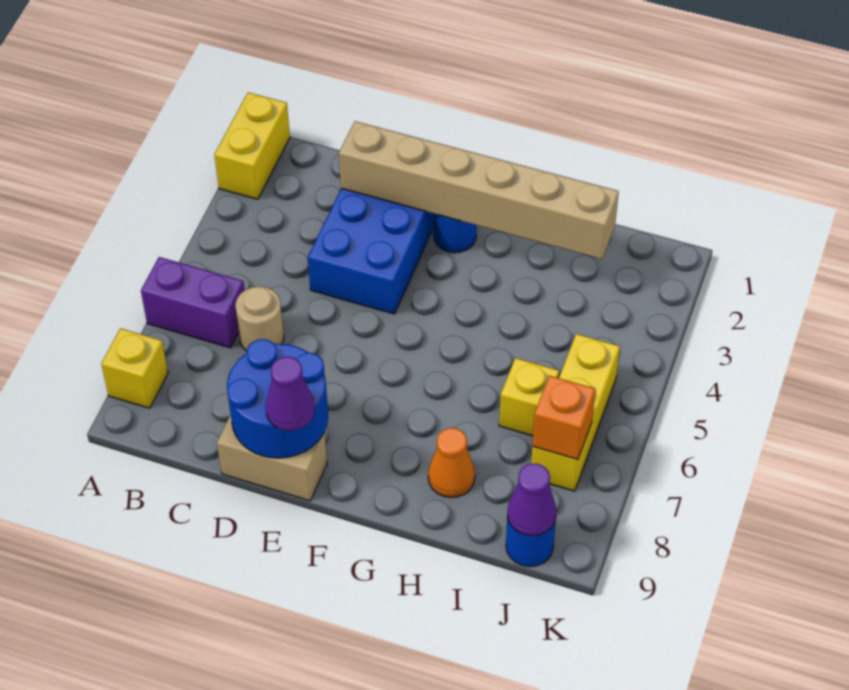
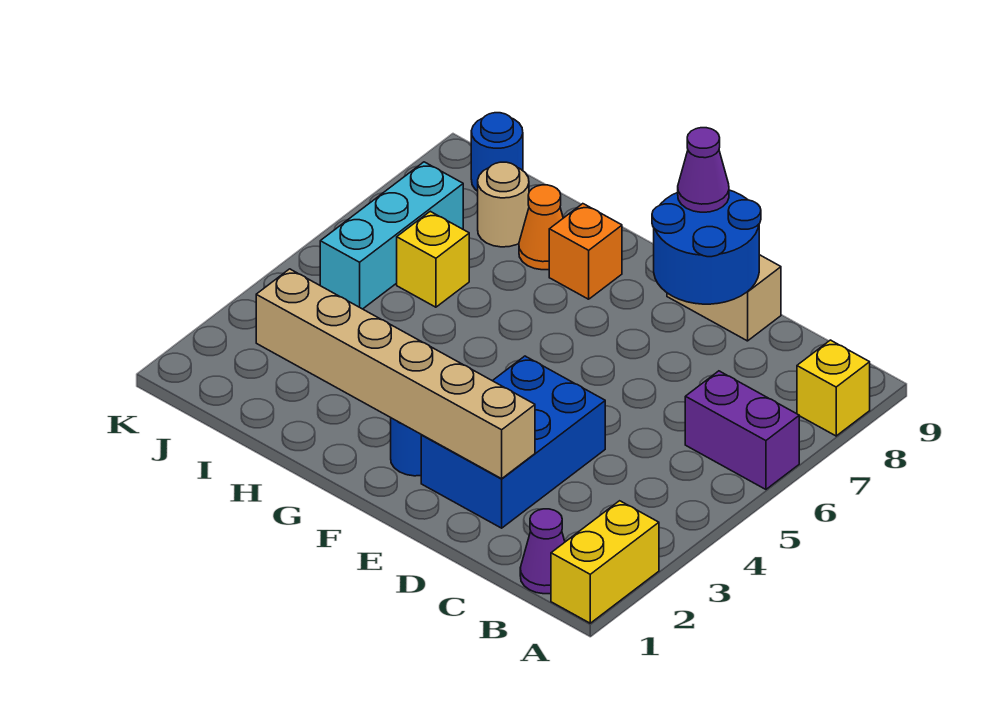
tan round brick C6 level 1 -> tan round brick I8 level 1
yellow brick J5:J7 level 1 -> cyan brick J5:J7 level 1
orange brick J7 level 2 -> orange brick G8 level 1
purple cone J9 level 2 -> purple cone B1 level 1

